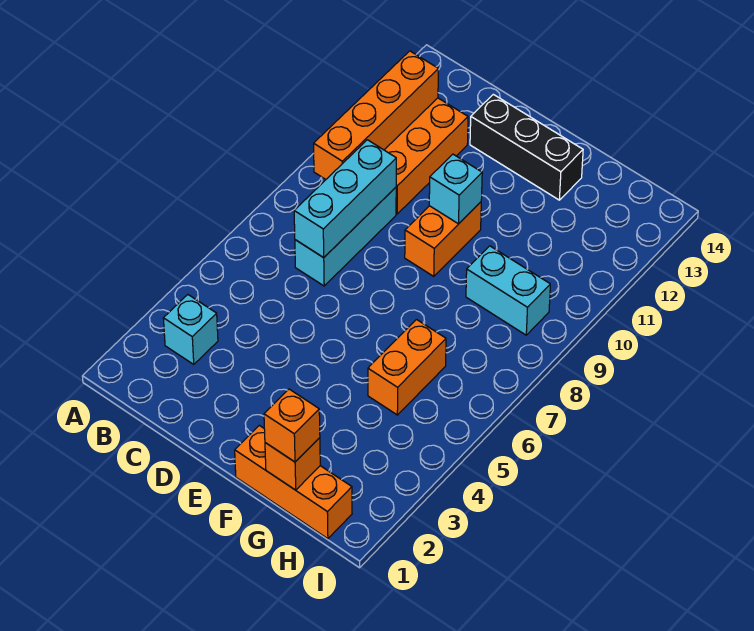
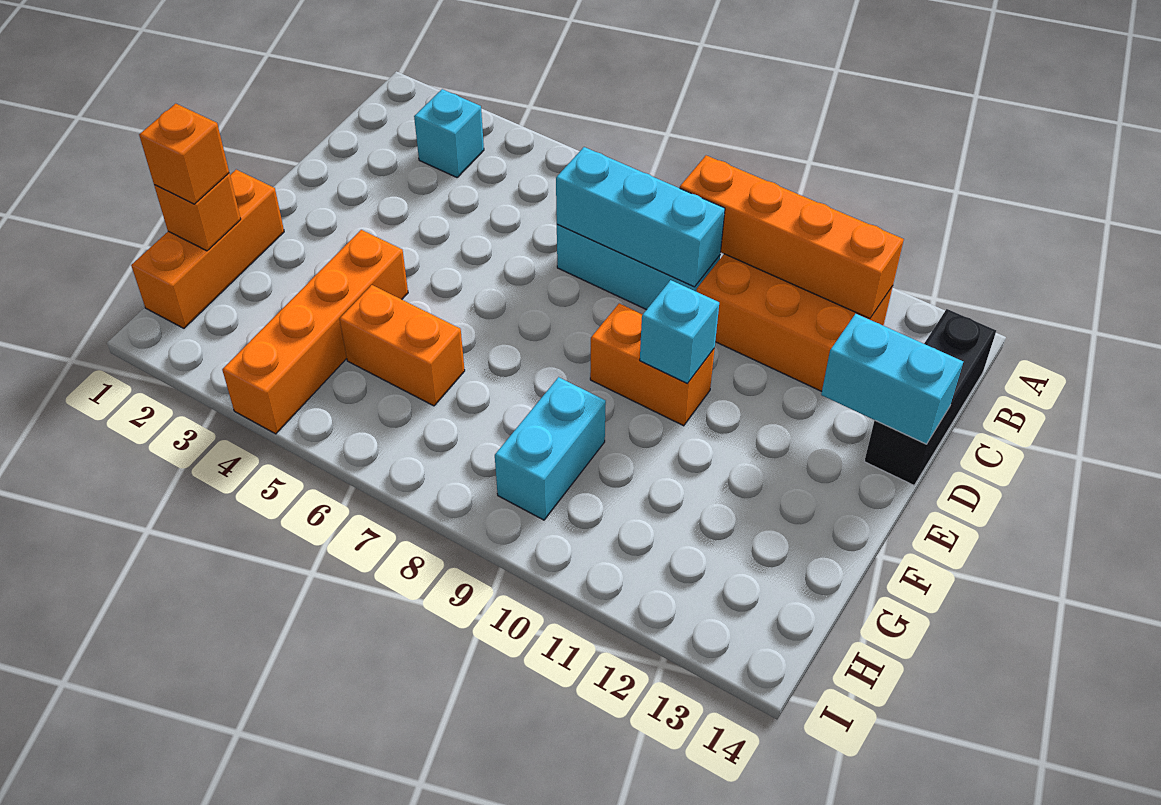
black brick D13:F13 level 1 -> black brick B14:D14 level 1
none -> cyan brick D13:D14 level 2
none -> orange brick F4:I4 level 1

